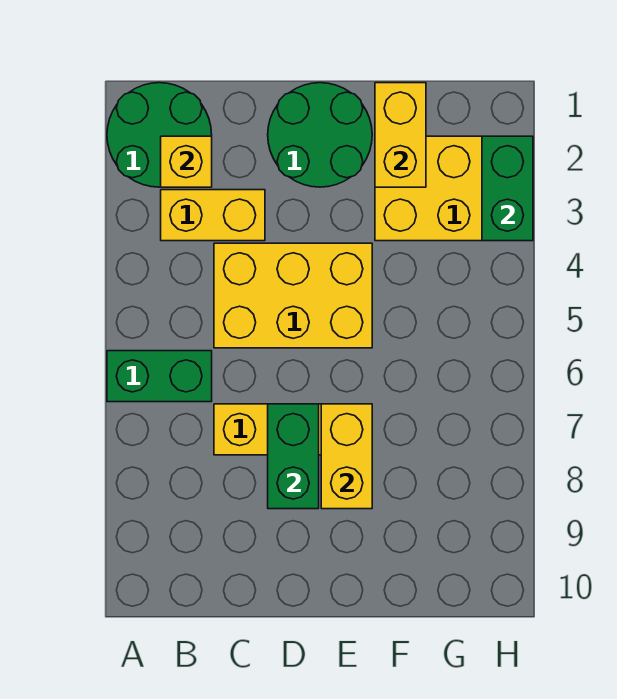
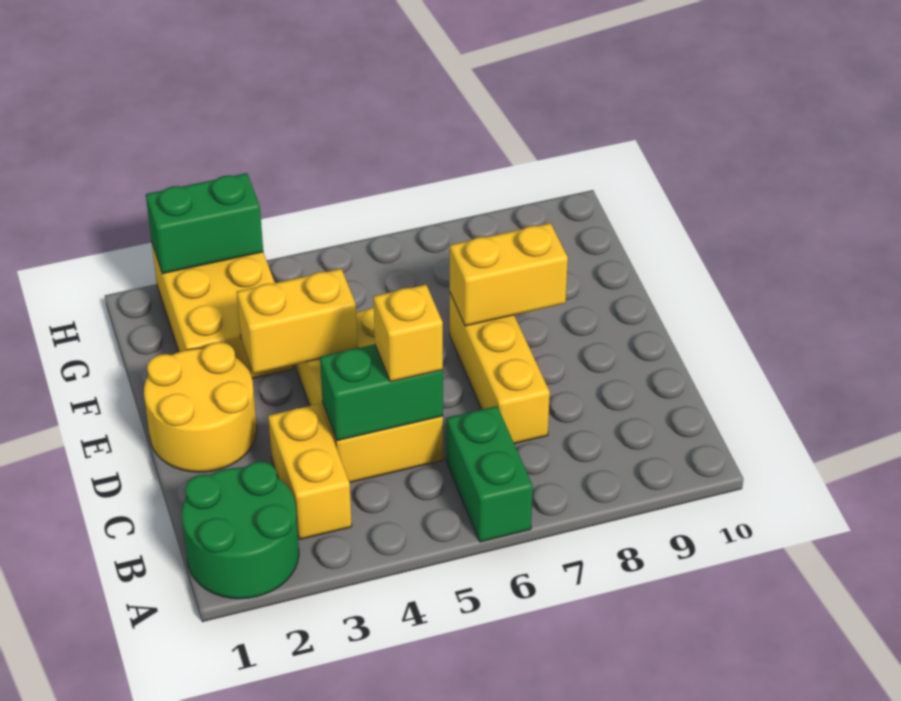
yellow brick B2 level 2 -> yellow brick C5 level 3
green round brick D1:E2 level 1 -> yellow round brick D1:E2 level 1
green brick D7:D8 level 2 -> green brick C4:C5 level 2
yellow brick F1:F2 level 2 -> yellow brick E3:E4 level 2

